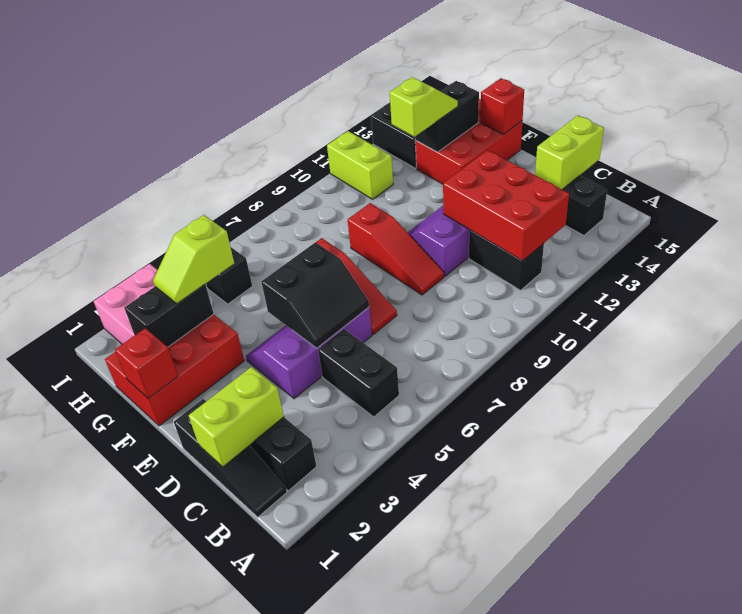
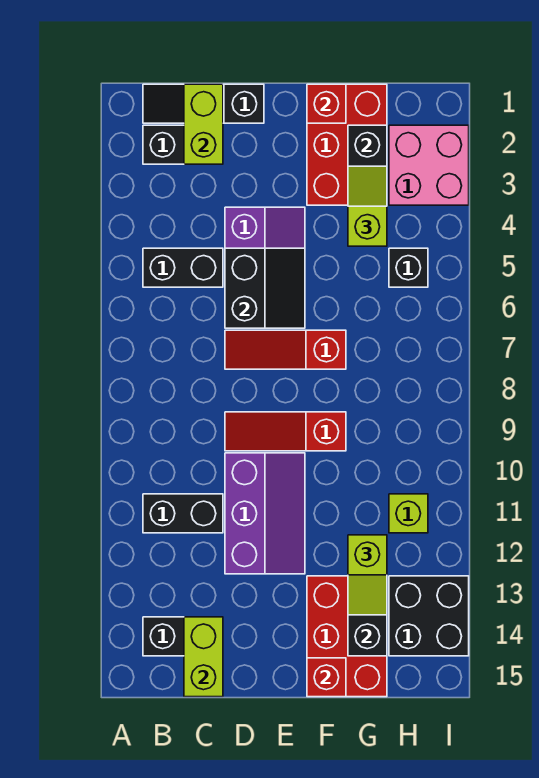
red brick B11:D12 level 2 -> none
black slope D5:E6 level 2 top E -> black slope D5:E6 level 2 top D
lime brick H11:I11 level 1 -> lime brick H11 level 1

